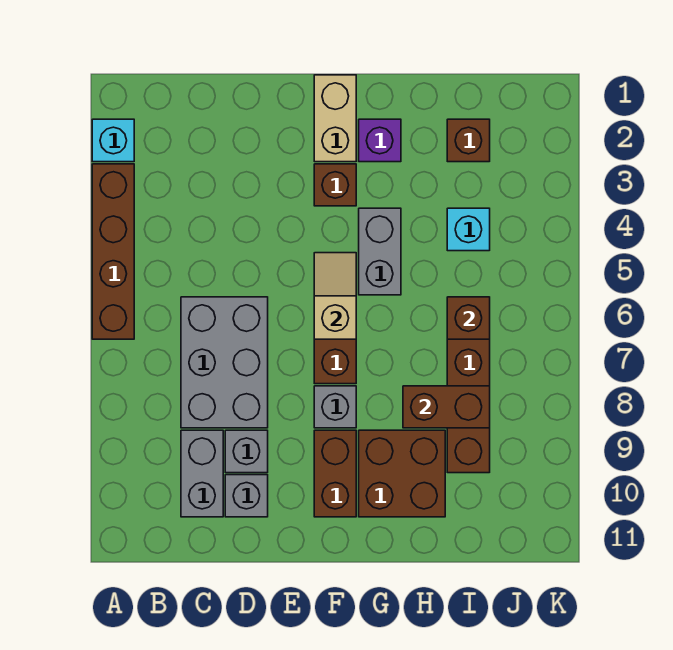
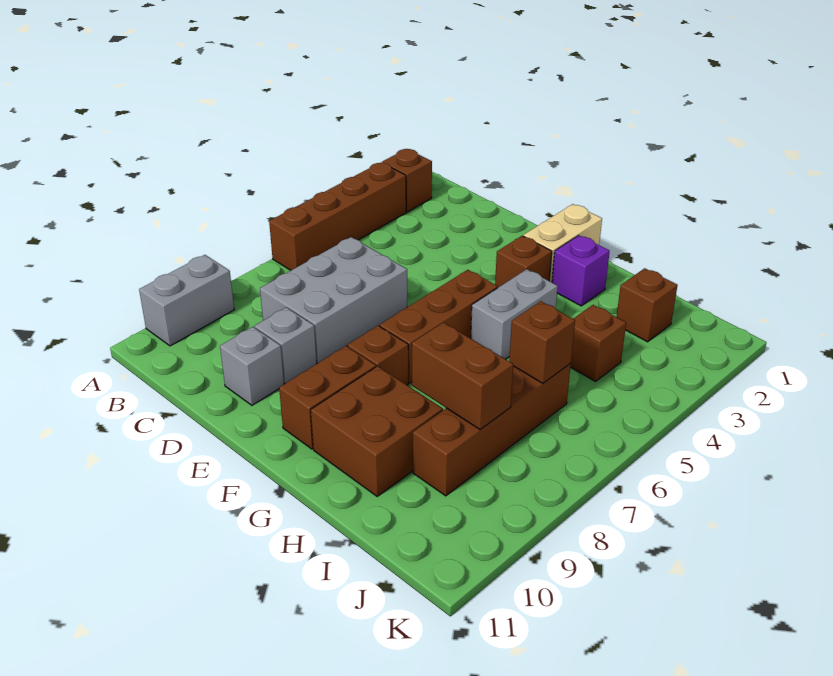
cyan brick A2 level 1 -> brown brick A2 level 1
grey brick C9:C10 level 1 -> grey brick A9:A10 level 1
tan slope F5:F6 level 2 top 6 -> none
grey brick F8 level 1 -> brown brick F8 level 1
cyan brick I4 level 1 -> brown brick I4 level 1

